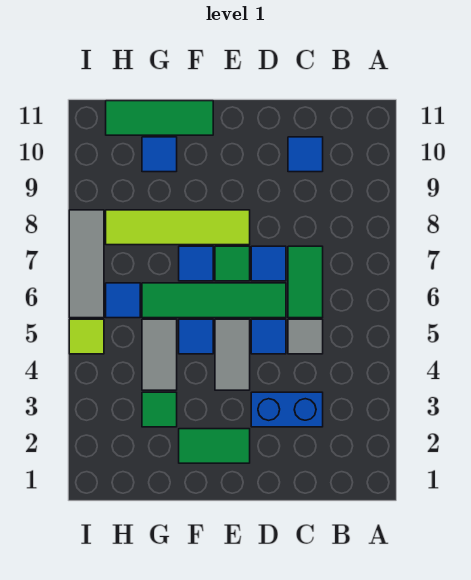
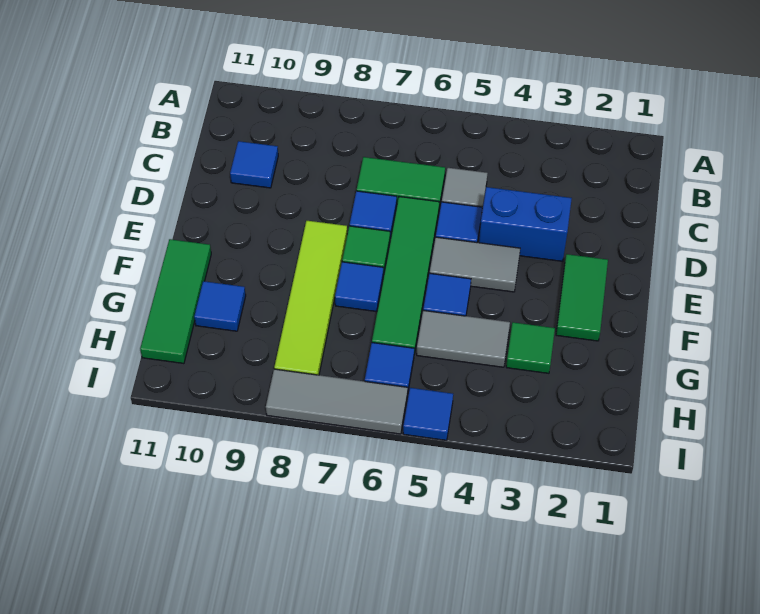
blue brick C3:D3 level 1 -> blue brick D3:D4 level 1
lime tile I5 level 1 -> blue tile I5 level 1

